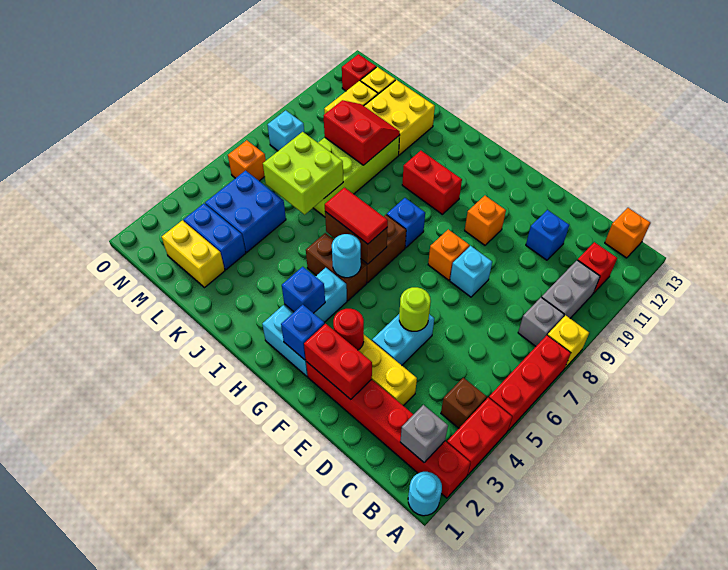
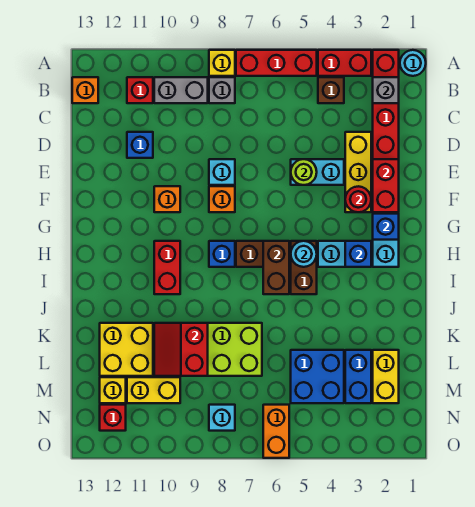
red tile H6:I6 level 3 -> none
lime brick K6:L7 level 2 -> none
orange brick N6 level 1 -> orange brick N6:O6 level 1

